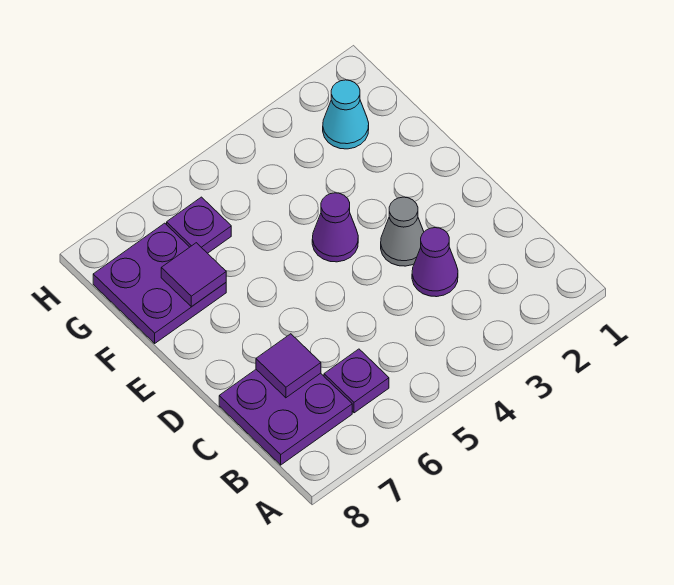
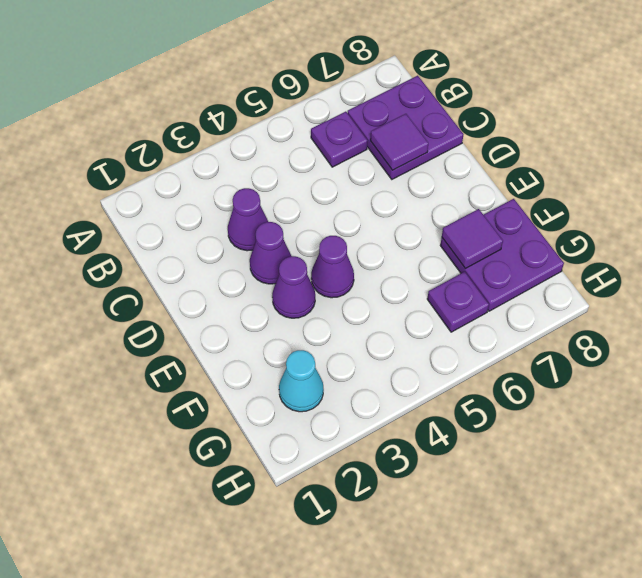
grey cone D3 level 1 -> purple cone D3 level 1
none -> purple cone E3 level 1

